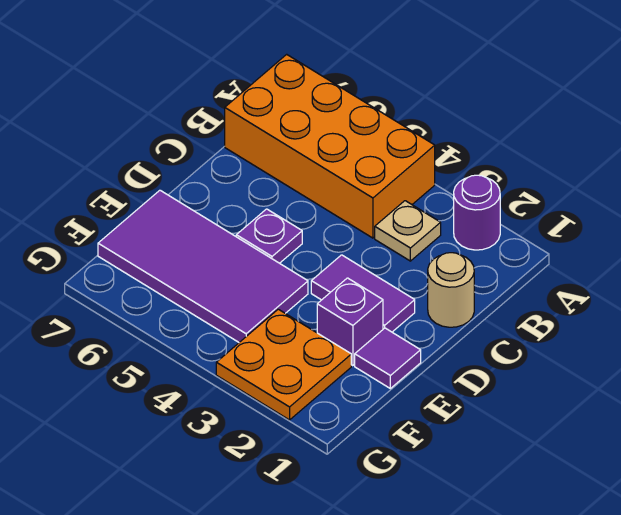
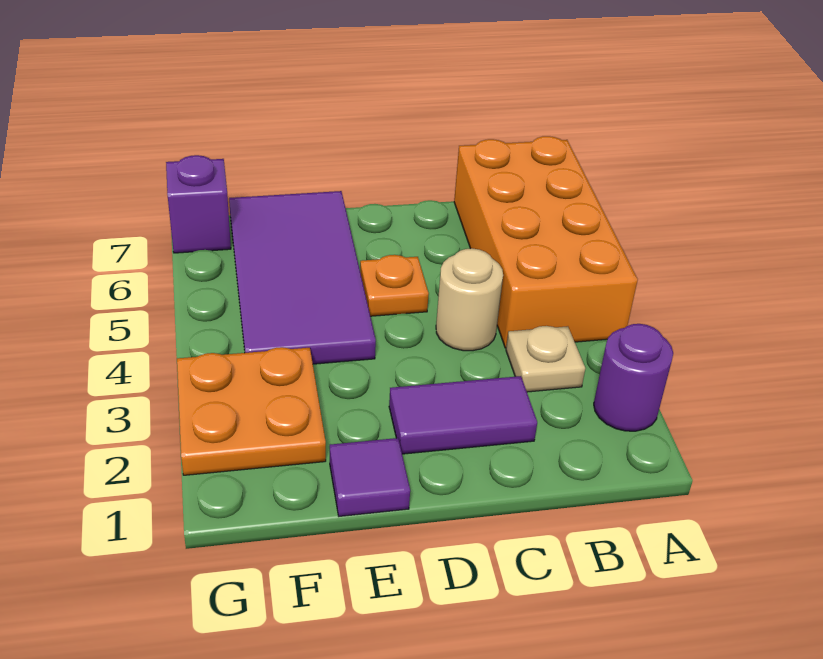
tan round brick C1 level 1 -> tan round brick C4 level 1
purple tile D2:D3 level 1 -> purple tile C2:D2 level 1
purple plate D5 level 1 -> orange plate D5 level 1
purple brick E2 level 1 -> purple brick G7 level 1

